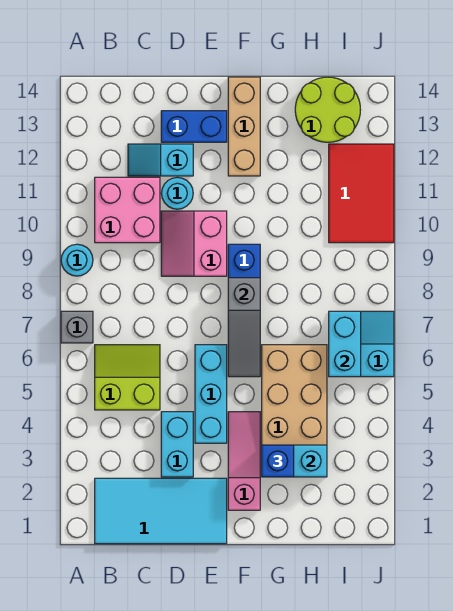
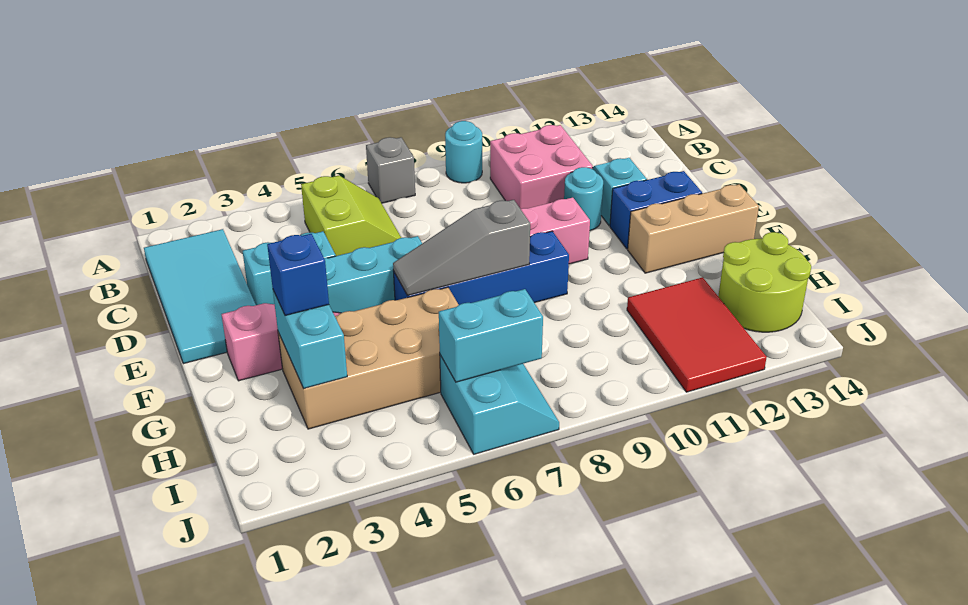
blue brick D13:E13 level 1 -> blue brick E12:E13 level 1
red tile I10:J12 level 1 -> red tile H11:J12 level 1

